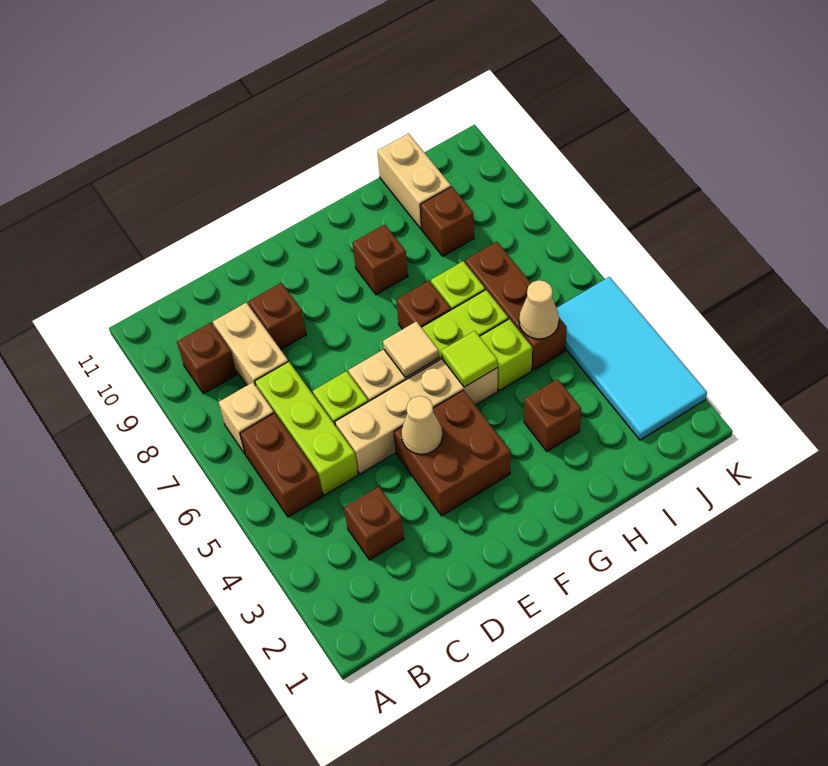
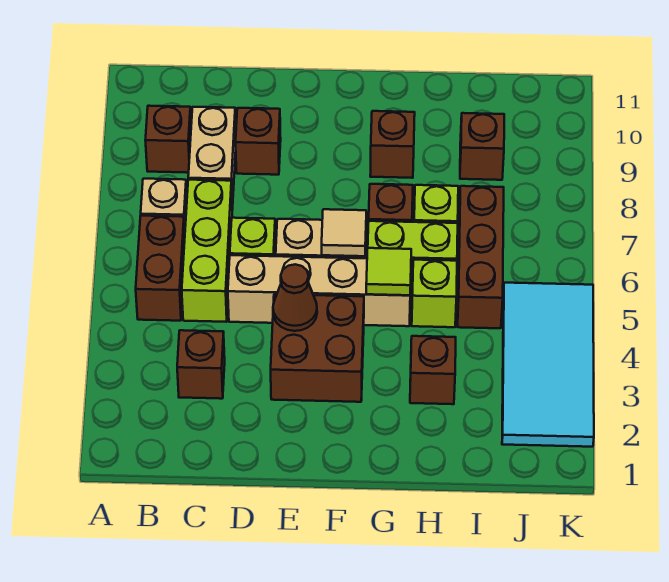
tan cone E4 level 2 -> brown cone E4 level 2
tan cone I5 level 2 -> none
tan brick I10:I11 level 1 -> none

